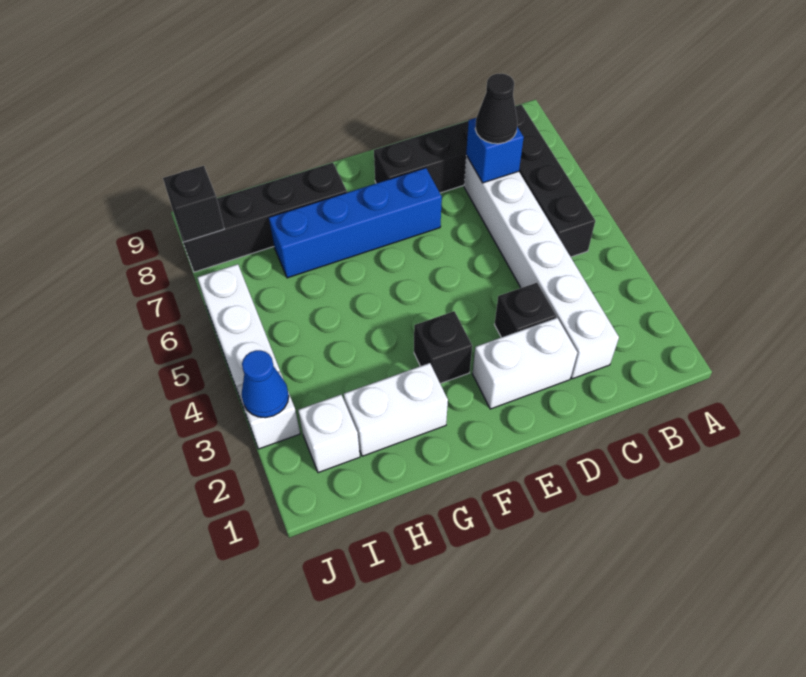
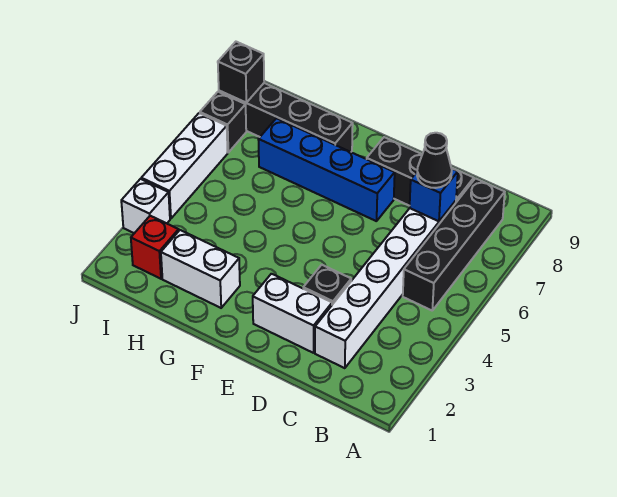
black brick F3 level 1 -> black brick J7 level 1
white brick I2 level 1 -> red brick I2 level 1
blue cone J3 level 2 -> none

